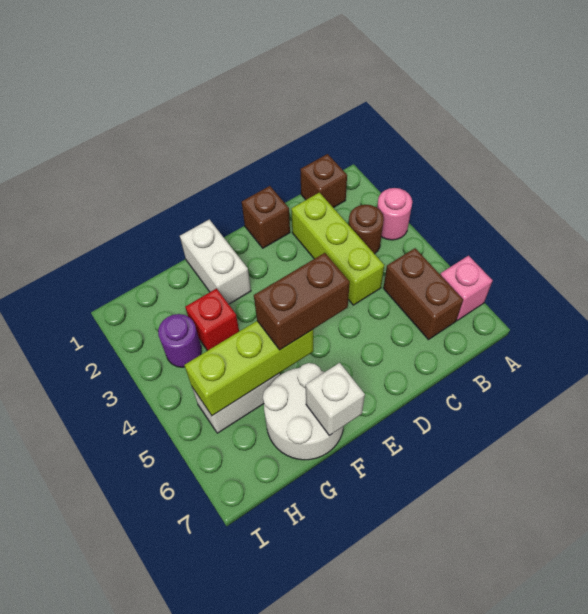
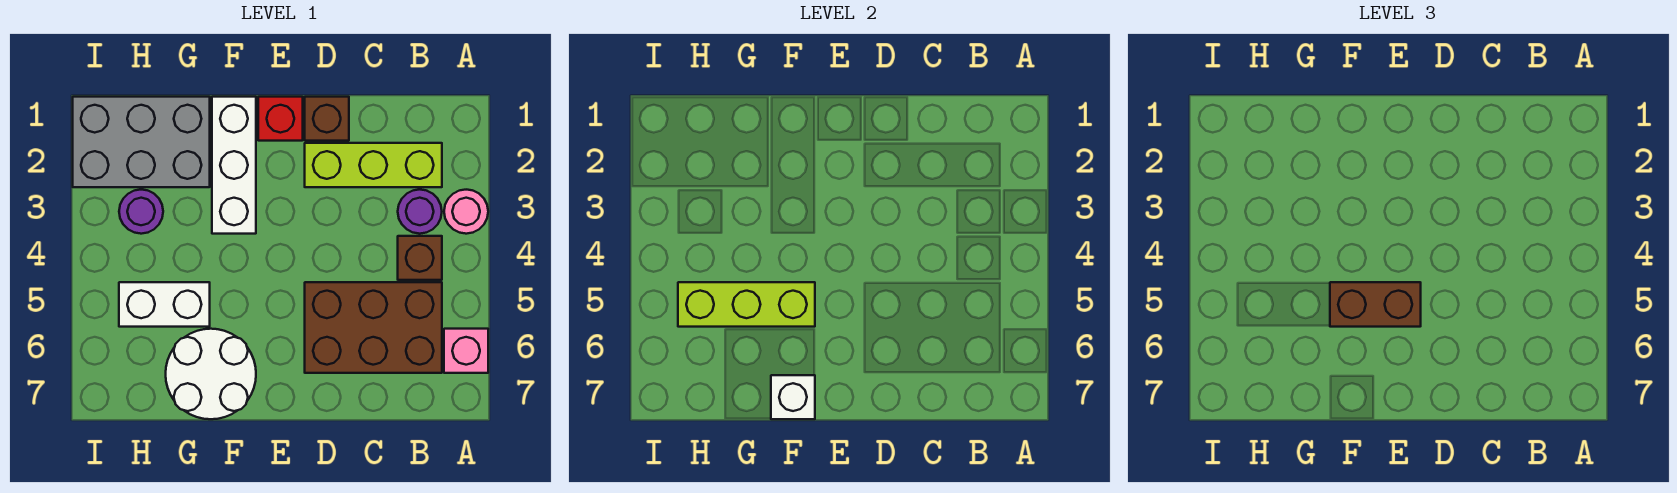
brown brick B1 level 1 -> brown brick B4 level 1
brown round brick B3 level 1 -> purple round brick B3 level 1
brown brick B5:B6 level 1 -> brown brick B5:D6 level 1
lime brick C2:C4 level 1 -> lime brick B2:D2 level 1
white brick F1:F2 level 1 -> white brick F1:F3 level 1
none -> grey brick G1:I2 level 1
red brick G3 level 1 -> red brick E1 level 1

